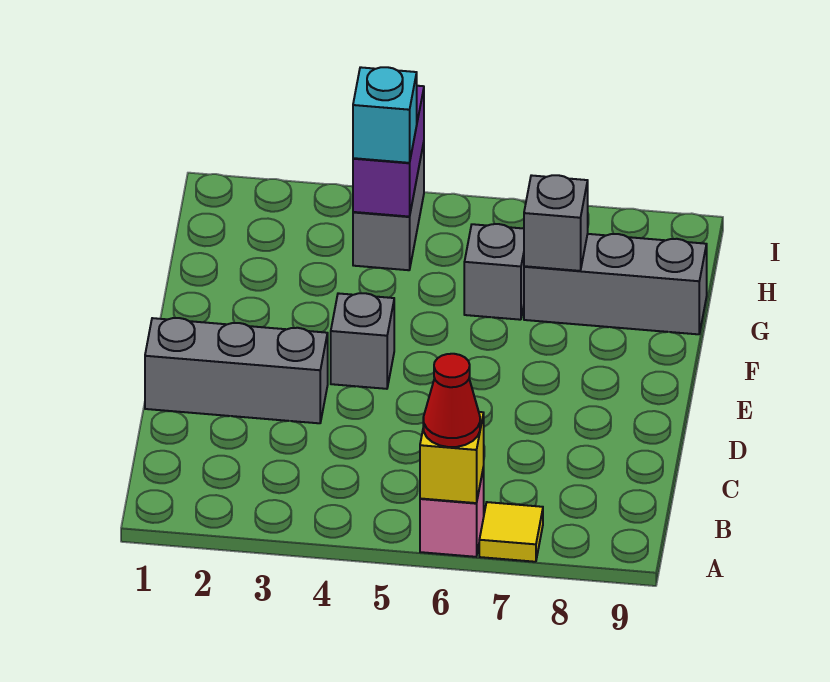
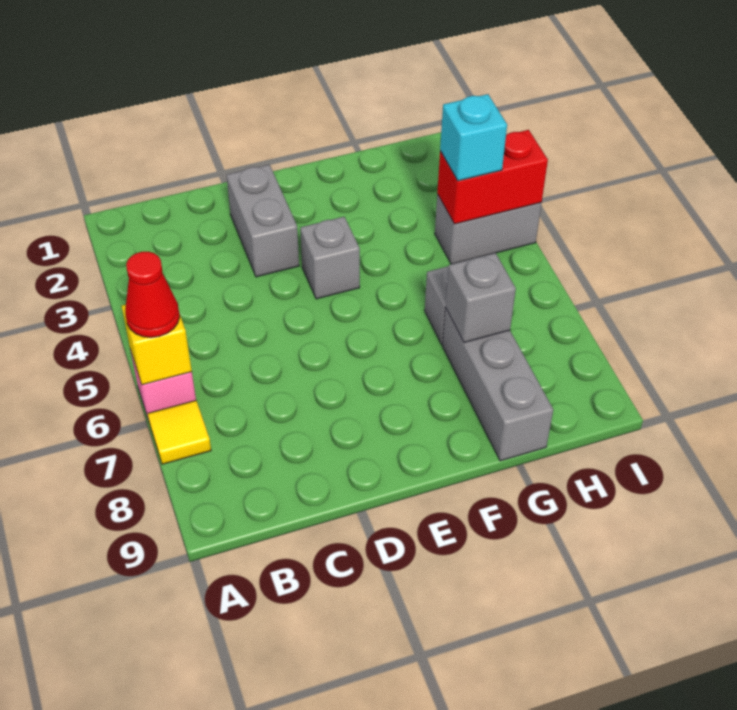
grey brick D1:D3 level 1 -> grey brick D2:D3 level 1
purple brick H4:I4 level 2 -> red brick H4:I4 level 2

